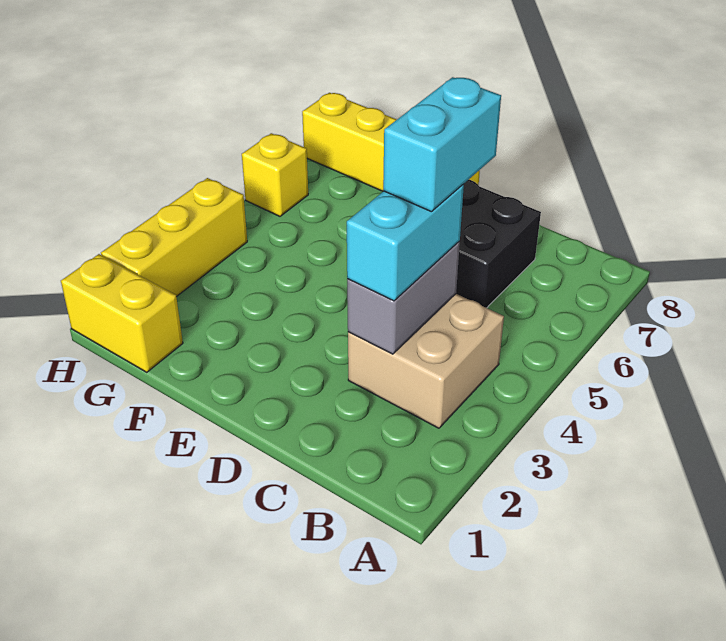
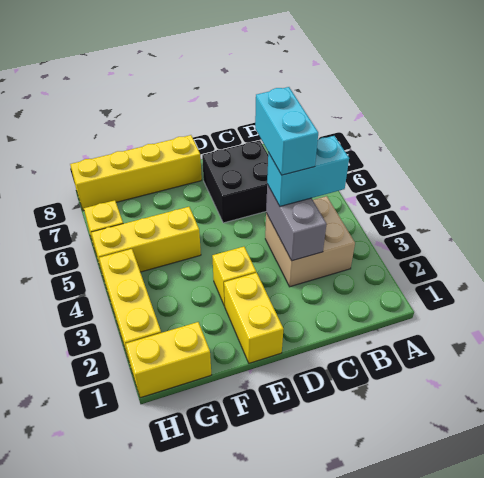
cyan brick C3:C4 level 3 -> cyan brick B4:C4 level 3
none -> yellow brick E1:E2 level 1
none -> yellow brick E3 level 1
none -> yellow brick F5:H5 level 1

